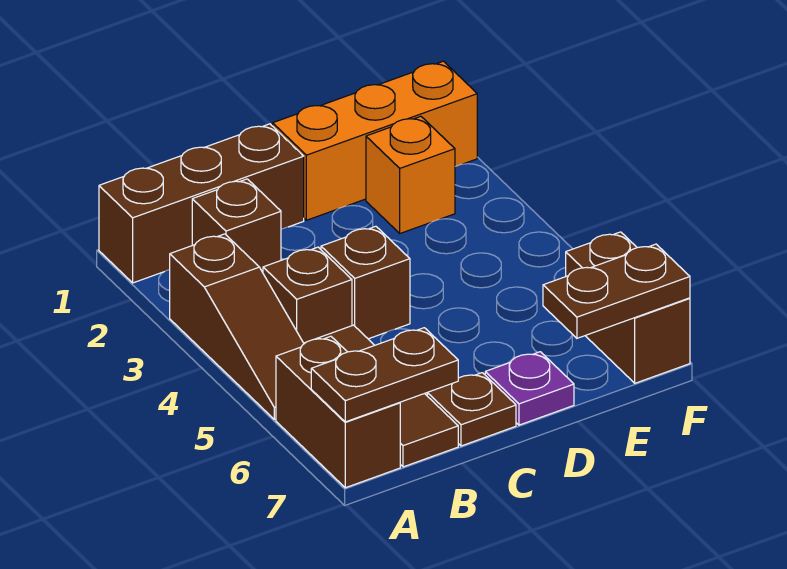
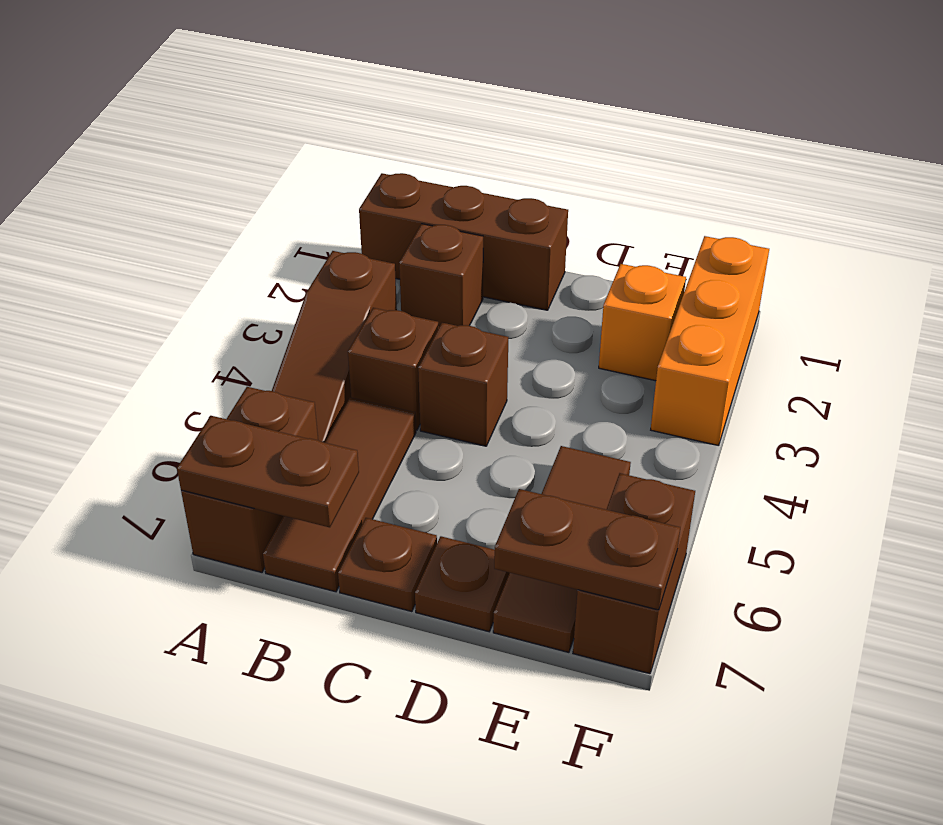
orange brick D1:F1 level 1 -> orange brick F1:F3 level 1
purple plate D7 level 1 -> brown plate D7 level 1
none -> brown tile E5:E7 level 1

